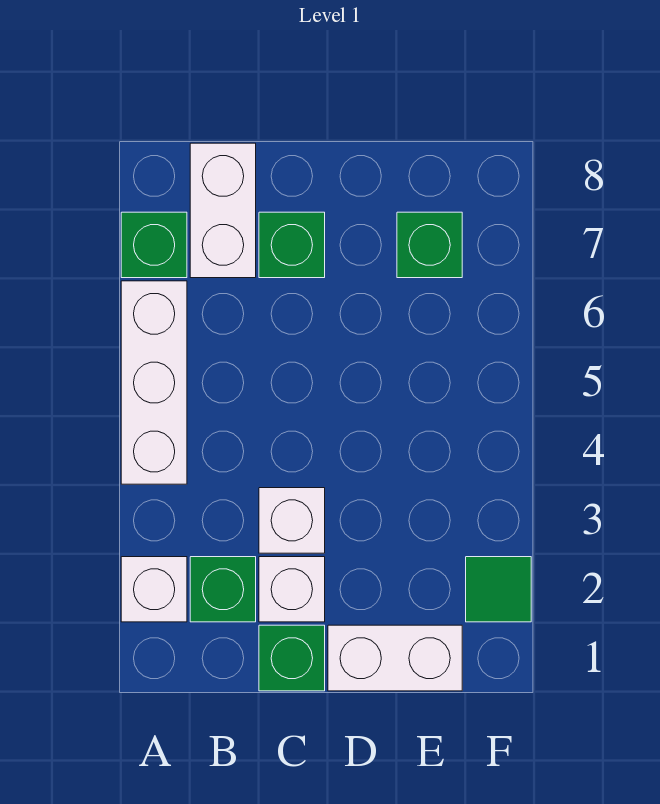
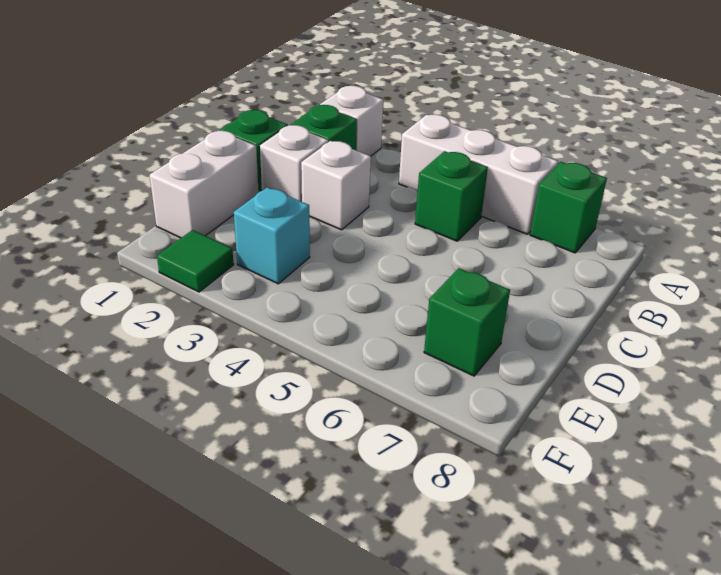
white brick B7:B8 level 1 -> none
green brick C7 level 1 -> green brick B5 level 1
none -> cyan brick E3 level 1

